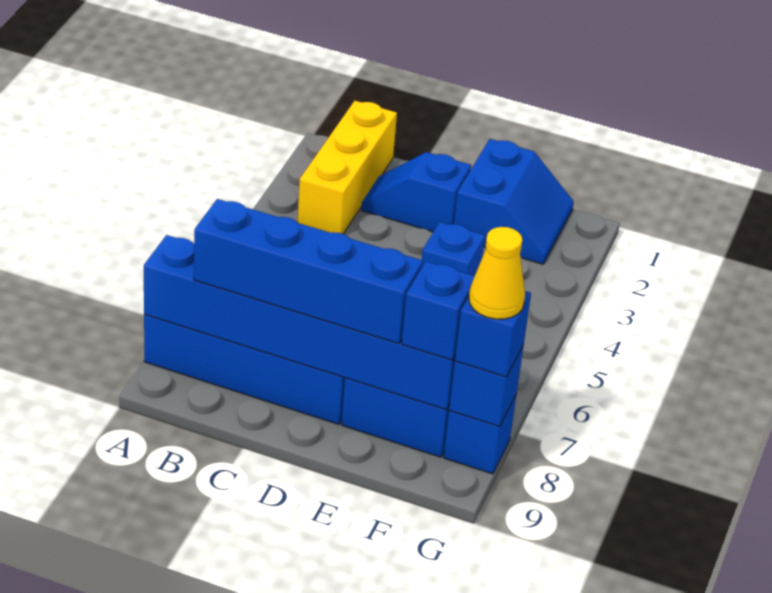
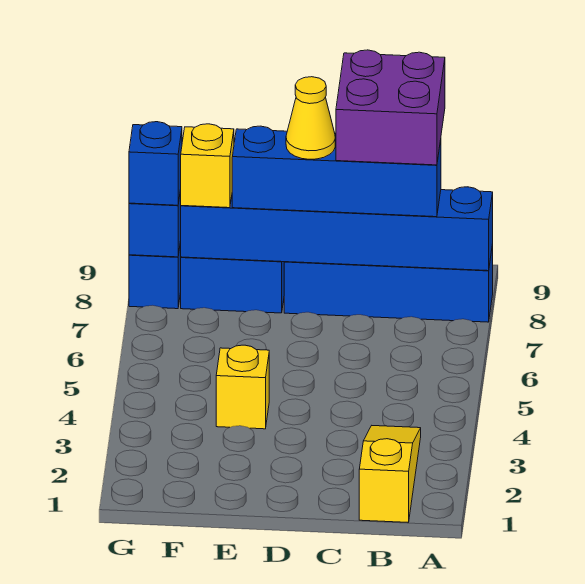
yellow brick B1:B3 level 1 -> yellow slope B1:B3 level 1 top 1
none -> purple brick B8:C9 level 4
blue slope C2:D2 level 1 top D -> none
blue slope E1:F2 level 1 top E -> none
blue brick E4 level 1 -> yellow brick E4 level 1
blue brick F8 level 3 -> yellow brick F8 level 3
yellow cone G8 level 4 -> yellow cone D8 level 4

